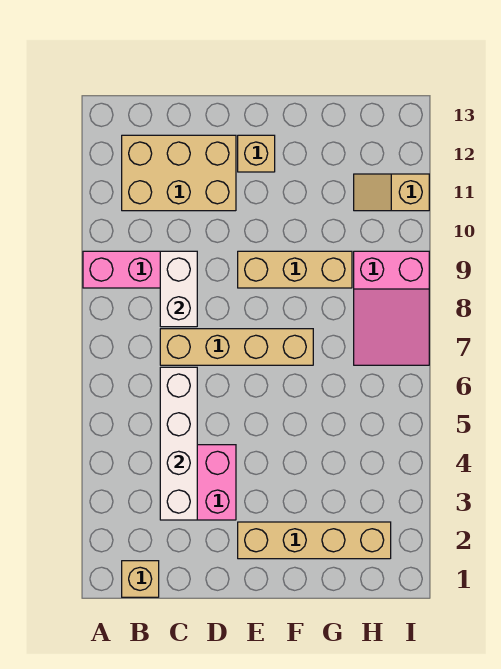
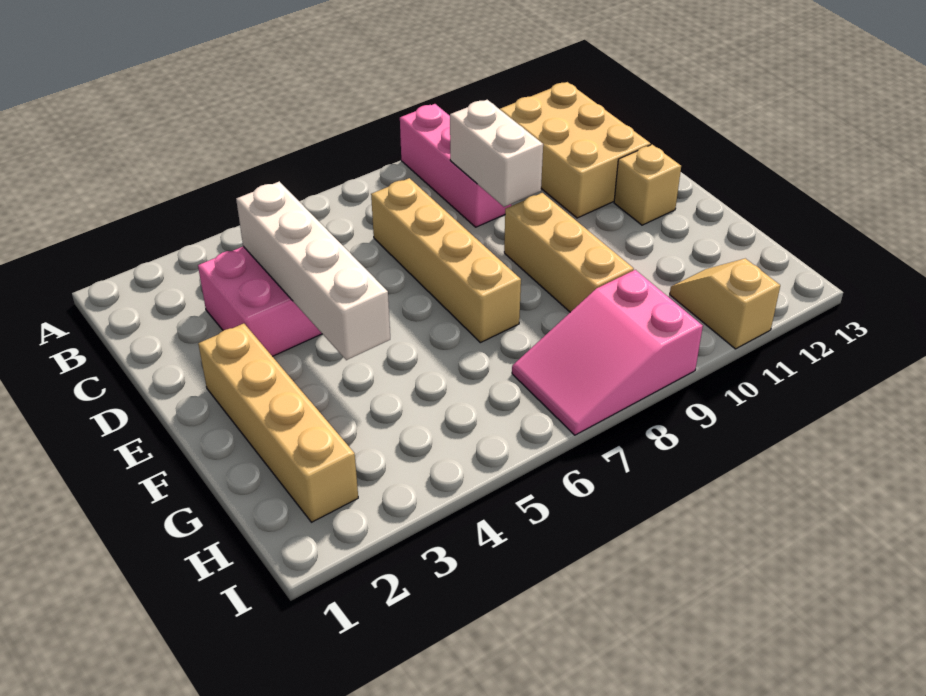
tan brick B1 level 1 -> none
white brick C3:C6 level 2 -> white brick C4:F4 level 2
white brick C8:C9 level 2 -> white brick C9:D9 level 2

